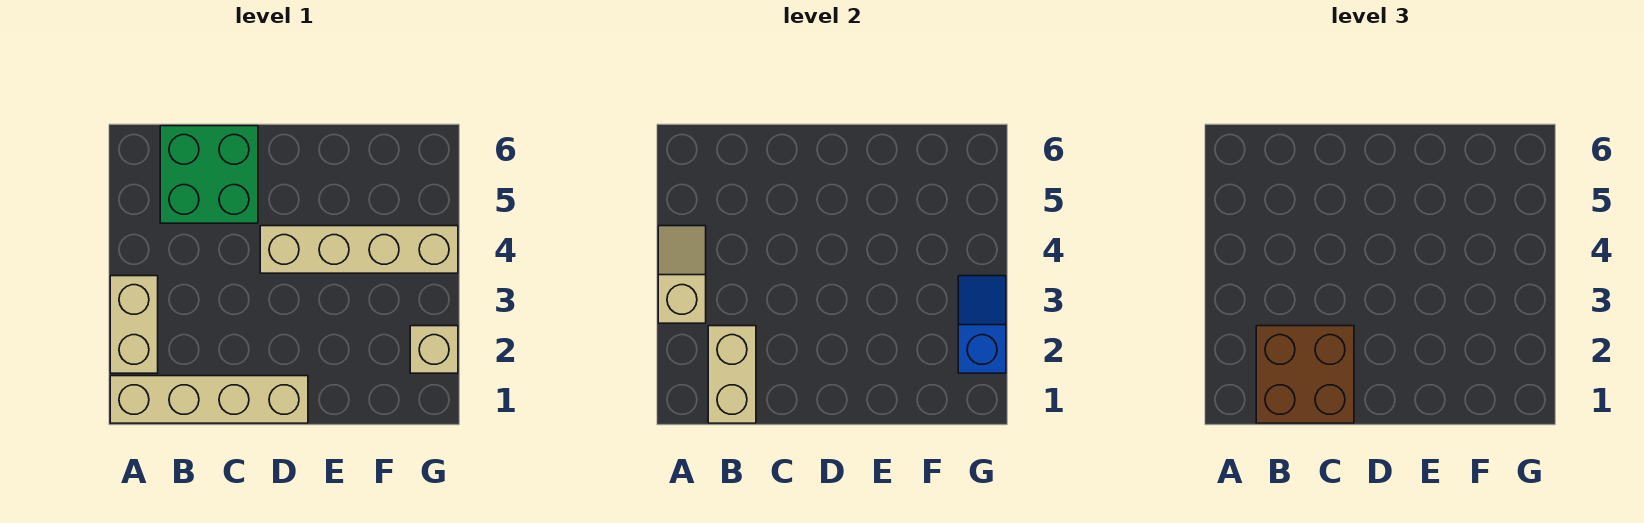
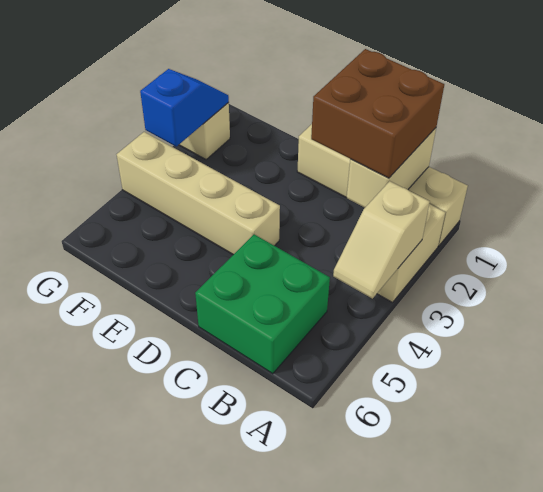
blue slope G2:G3 level 2 top 2 -> blue slope G2:G3 level 2 top 3

